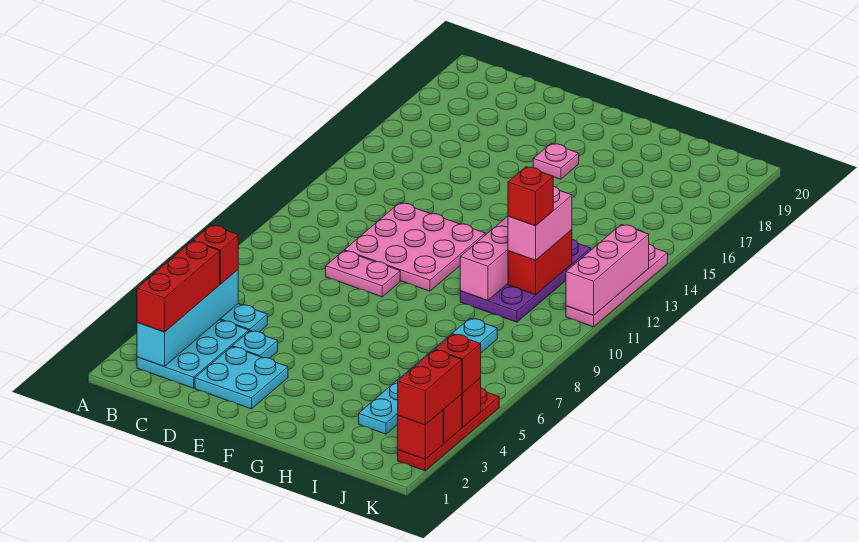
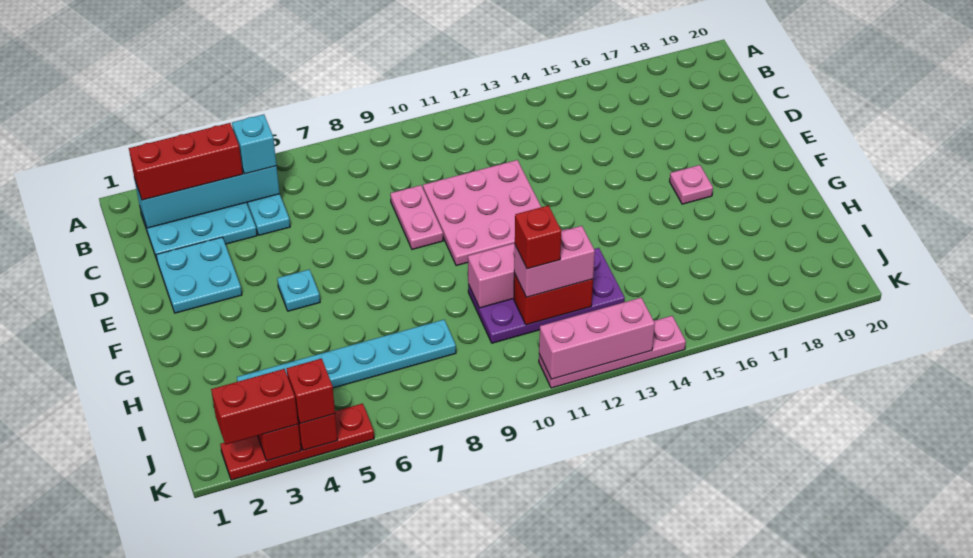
red brick B5 level 3 -> cyan brick B5 level 3
cyan plate D4 level 1 -> cyan plate F5 level 1
red brick K2 level 2 -> none

